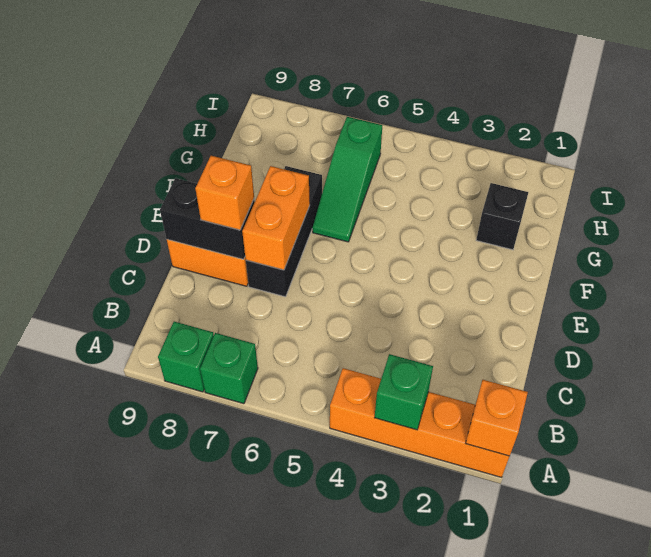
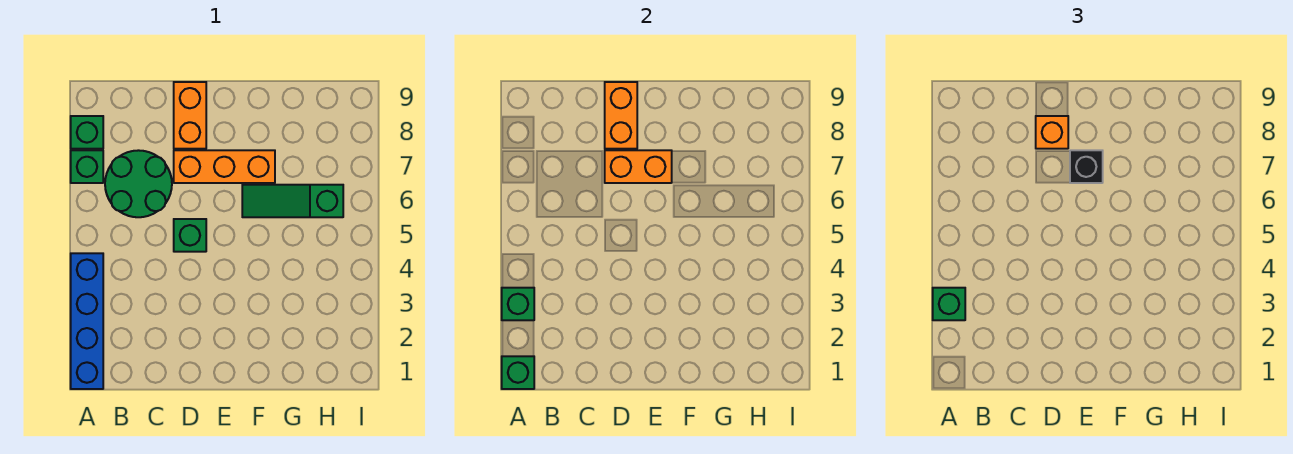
orange brick A1:A4 level 1 -> blue brick A1:A4 level 1
orange brick A1 level 2 -> green brick A1 level 2
none -> green brick A3 level 3
none -> green round brick B6:C7 level 1
none -> green brick D5 level 1
black brick D7:F7 level 1 -> orange brick D7:F7 level 1
black brick D8:D9 level 2 -> orange brick D8:D9 level 2
black brick G2 level 1 -> black brick E7 level 3

